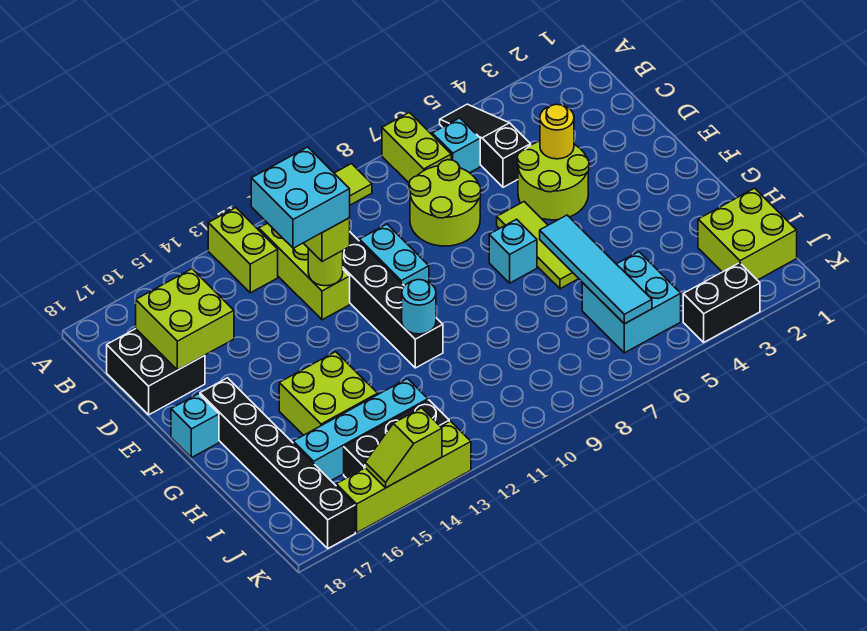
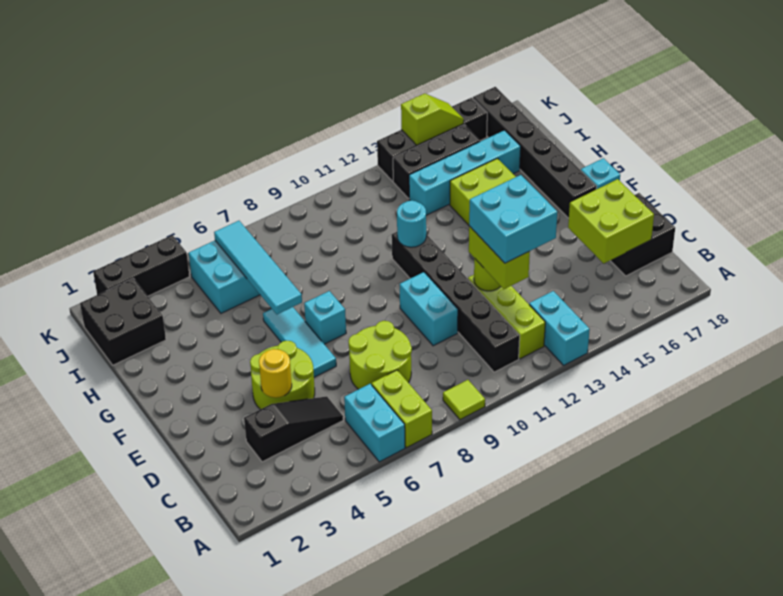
black slope A5:C5 level 1 top C -> black slope C3:C5 level 1 top 3
lime brick A13:B13 level 1 -> cyan brick A13:B13 level 1
cyan brick B6 level 1 -> cyan brick A6:B6 level 1
lime tile E6:G6 level 1 -> cyan tile E6:G6 level 1
lime brick I1:J2 level 1 -> black brick I1:J2 level 1
black brick K3:K4 level 1 -> black brick K2:K4 level 1
lime brick K13:K16 level 1 -> black brick K13:K16 level 1

